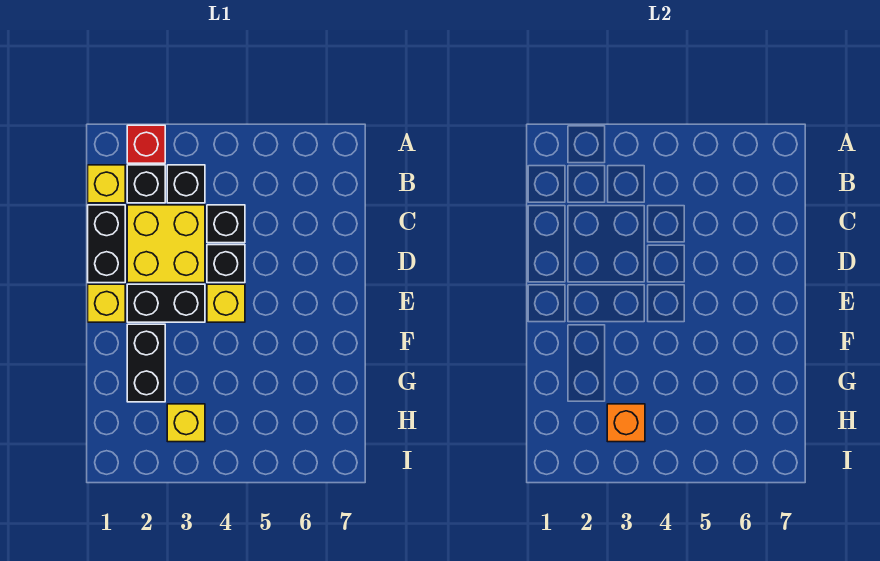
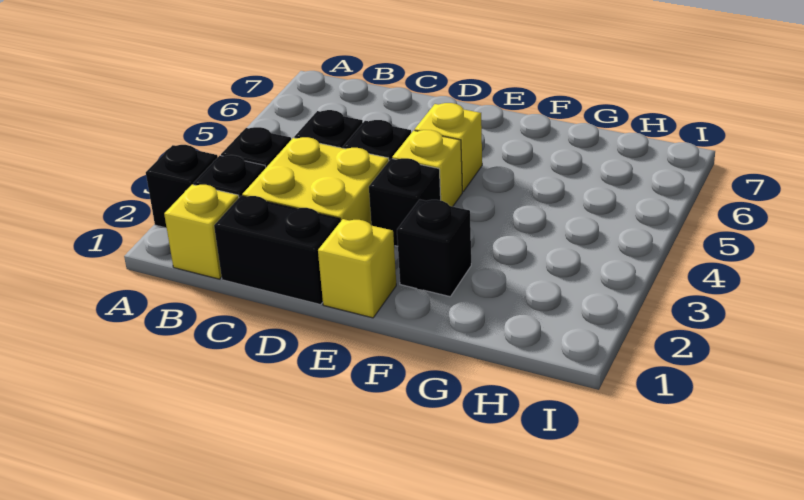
red brick A2 level 1 -> black brick A2 level 1
black brick E2:E3 level 1 -> black brick E3 level 1
black brick F2:G2 level 1 -> black brick F2 level 1
yellow brick H3 level 1 -> yellow brick E5 level 1
orange brick H3 level 2 -> none

